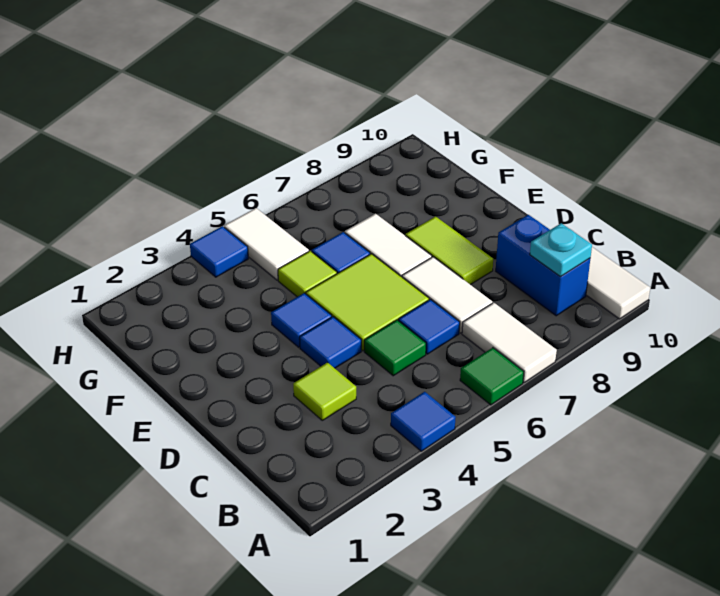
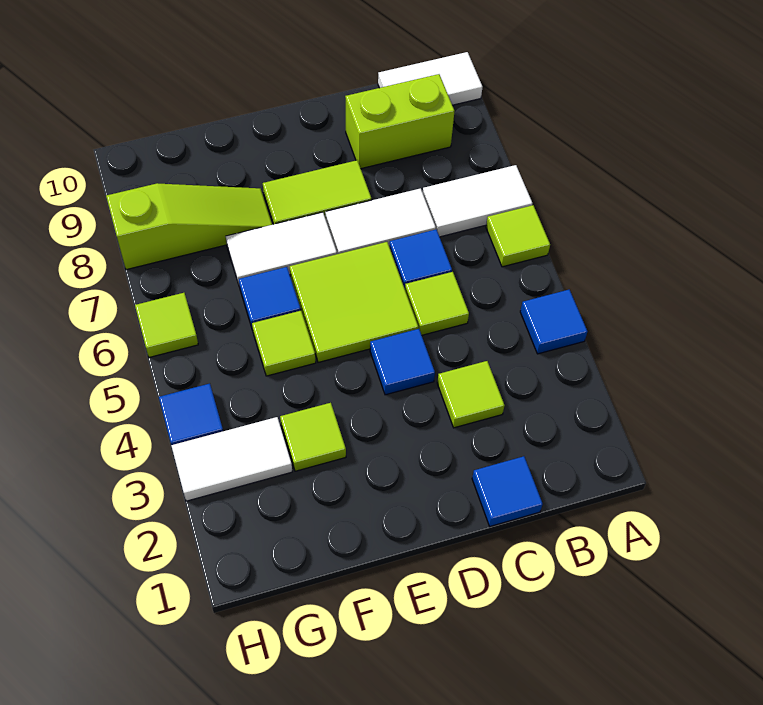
green tile A6 level 1 -> lime tile A6 level 1
blue brick B9:C9 level 1 -> lime brick B9:C9 level 1
cyan plate B9 level 2 -> none
green tile C5 level 1 -> lime tile C5 level 1
blue tile E4 level 1 -> blue tile C1 level 1
none -> lime tile F3 level 1
none -> lime slope F8:H8 level 1 top H
white tile G5:H5 level 1 -> white tile G3:H3 level 1
none -> lime tile H6 level 1

